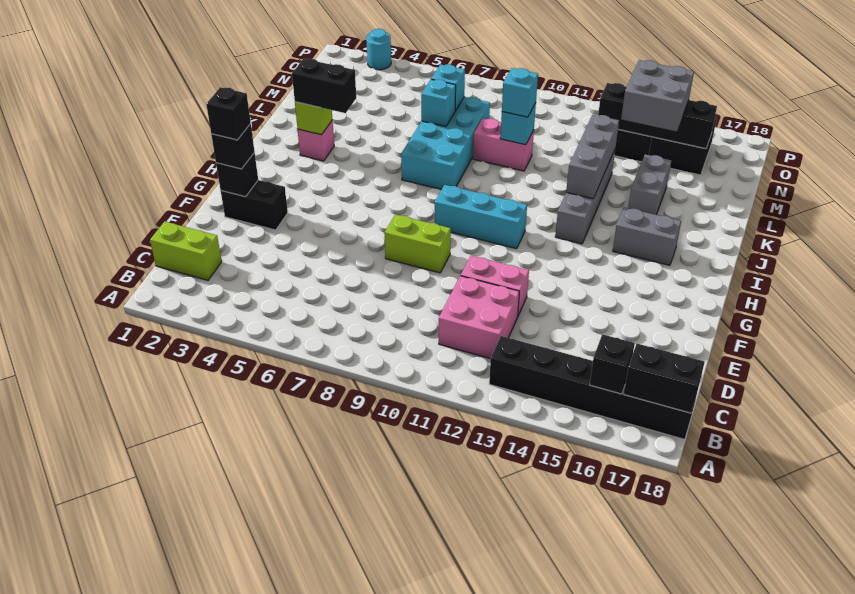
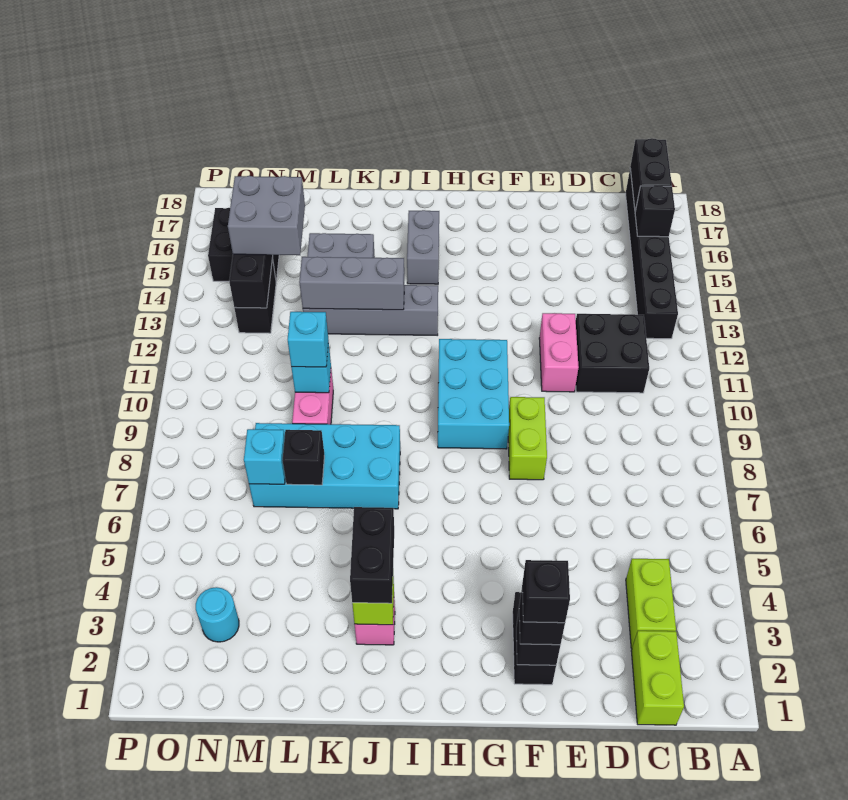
none -> lime brick C3:C4 level 1
pink brick C11:D12 level 1 -> black brick C11:D12 level 1
cyan brick H9:H11 level 1 -> cyan brick G9:H11 level 1
cyan brick L7 level 2 -> black brick L7 level 2
cyan round brick P3 level 1 -> cyan round brick N3 level 1

